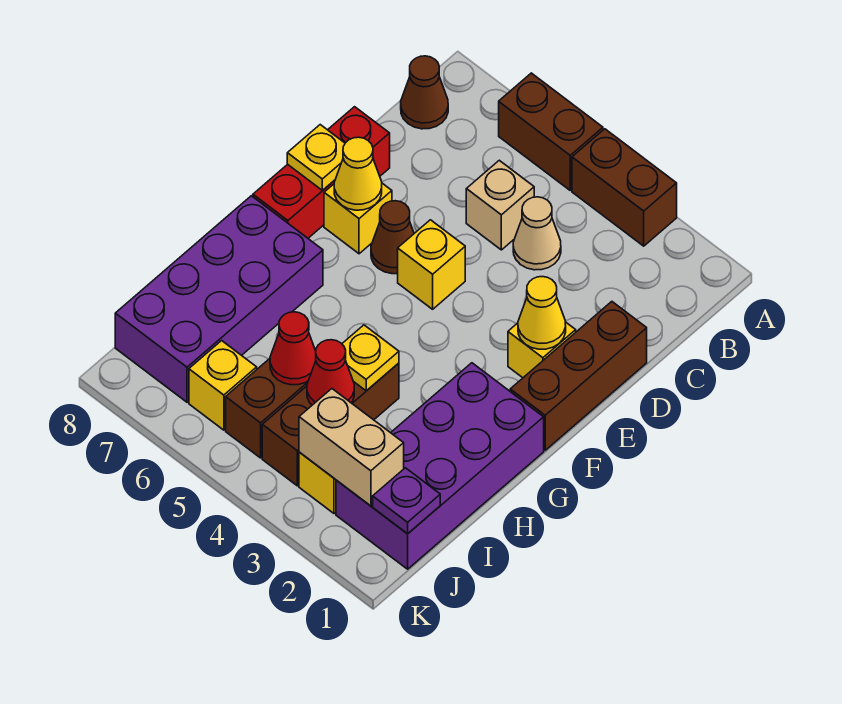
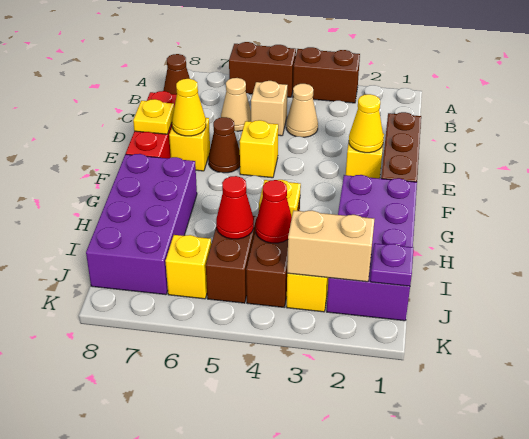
none -> tan cone C6 level 1

